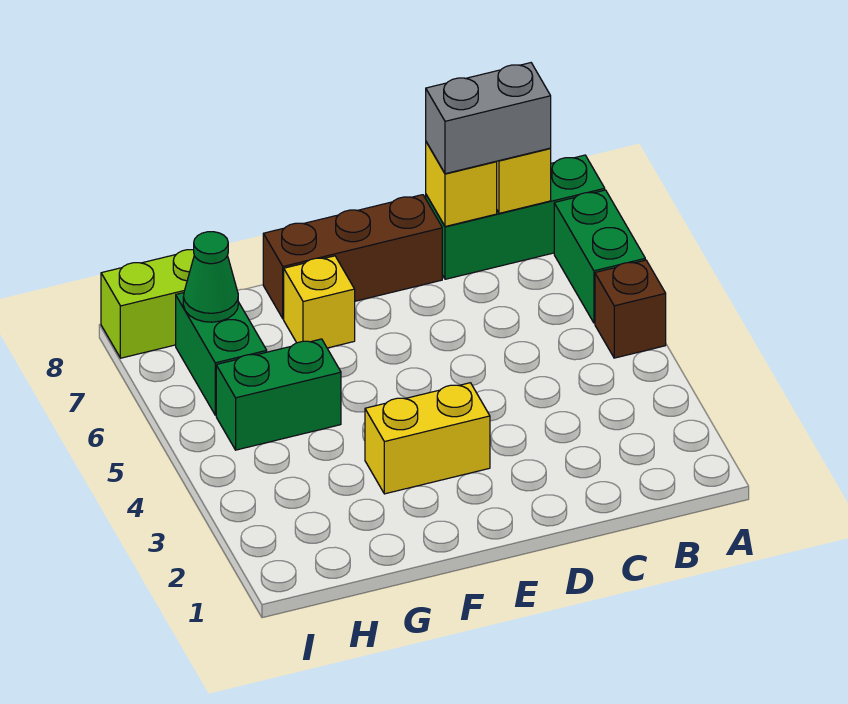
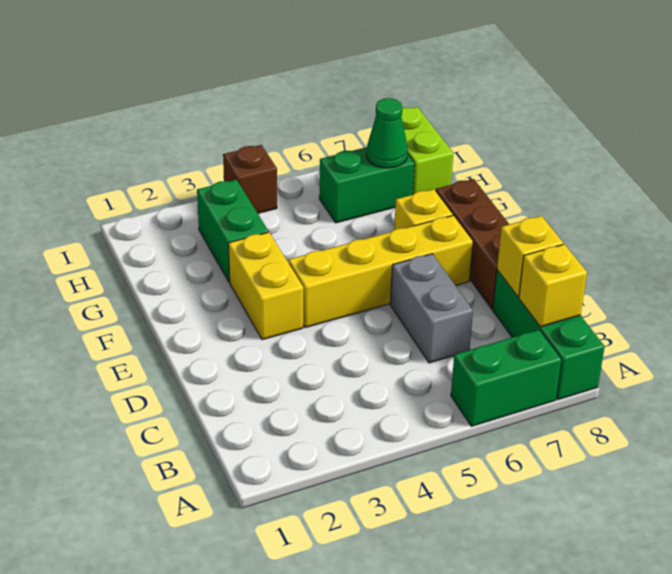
brown brick A5 level 1 -> brown brick I4 level 1
grey brick B8:C8 level 3 -> grey brick C6:D6 level 1
none -> yellow brick E4:E7 level 1
green brick G5:H5 level 1 -> green brick G3:H3 level 1

